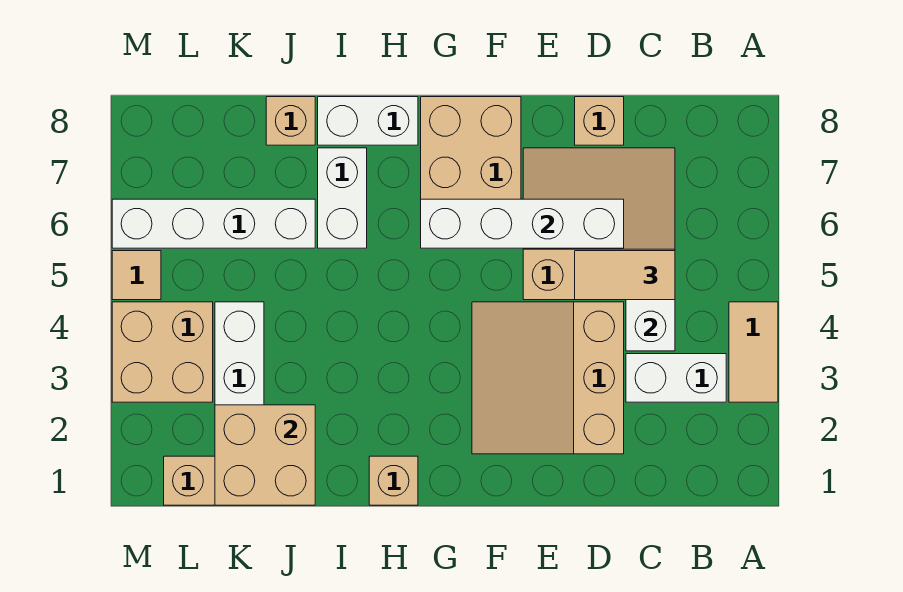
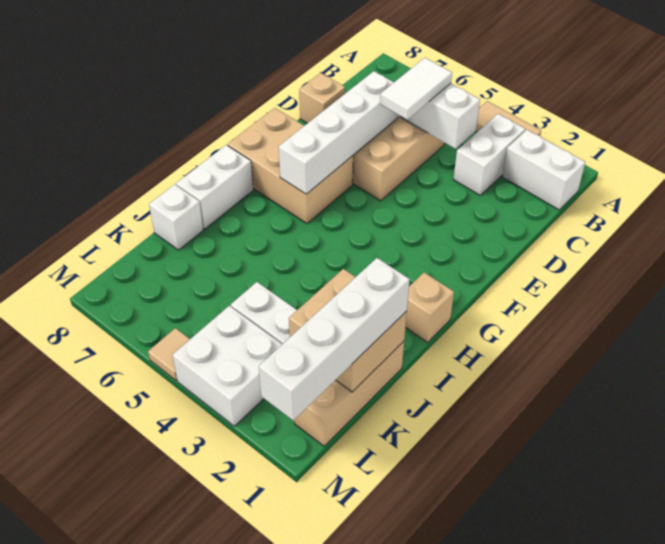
tan tile C5:D5 level 3 -> white tile C5:D5 level 3
tan slope D2:F4 level 1 top D -> none
white brick I6:I7 level 1 -> white brick B1:B2 level 1
white brick J6:M6 level 1 -> white brick J1:M1 level 3
tan brick J8 level 1 -> white brick J8 level 1
tan brick L3:M4 level 1 -> white brick L3:M4 level 1

